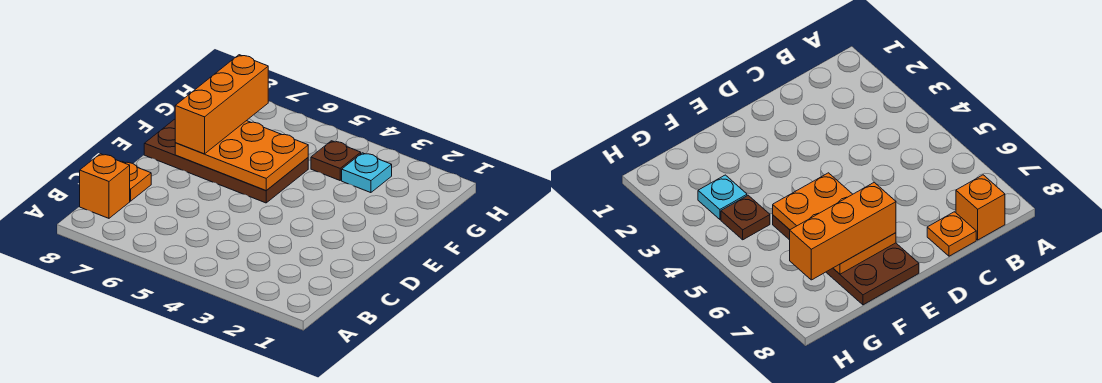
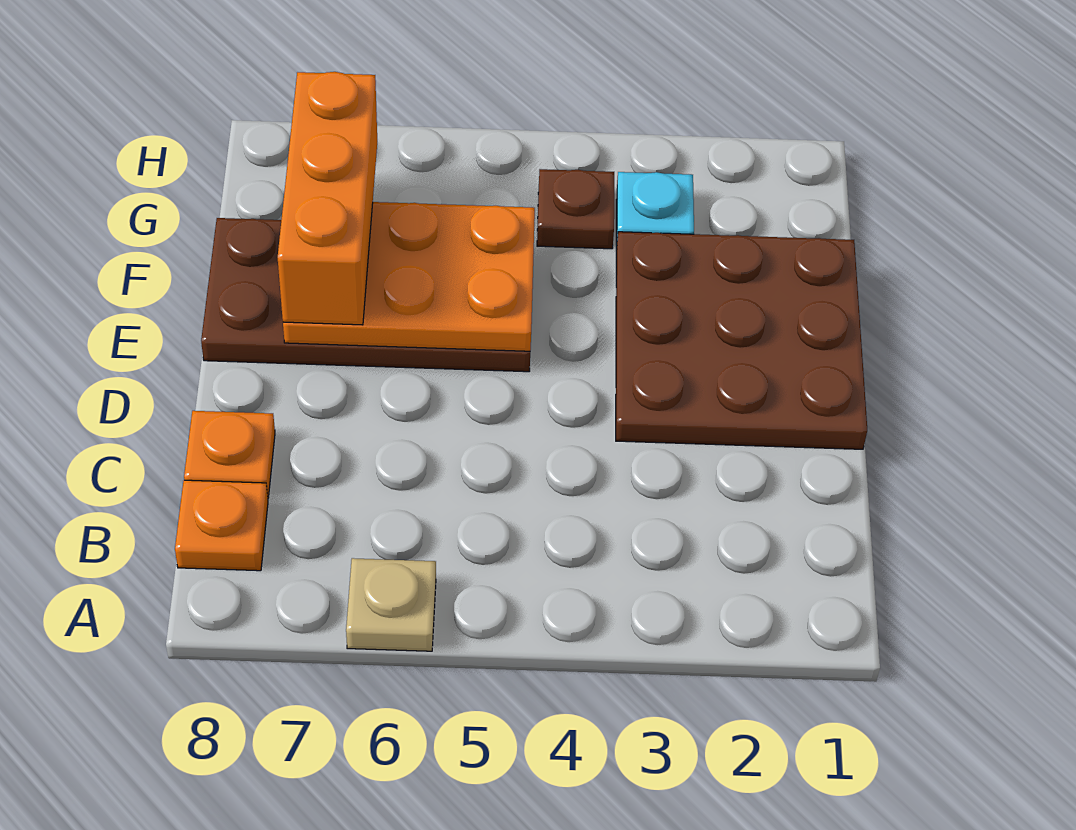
none -> tan plate A6 level 1
orange brick B8 level 1 -> orange plate B8 level 1
none -> brown plate D1:F3 level 1

